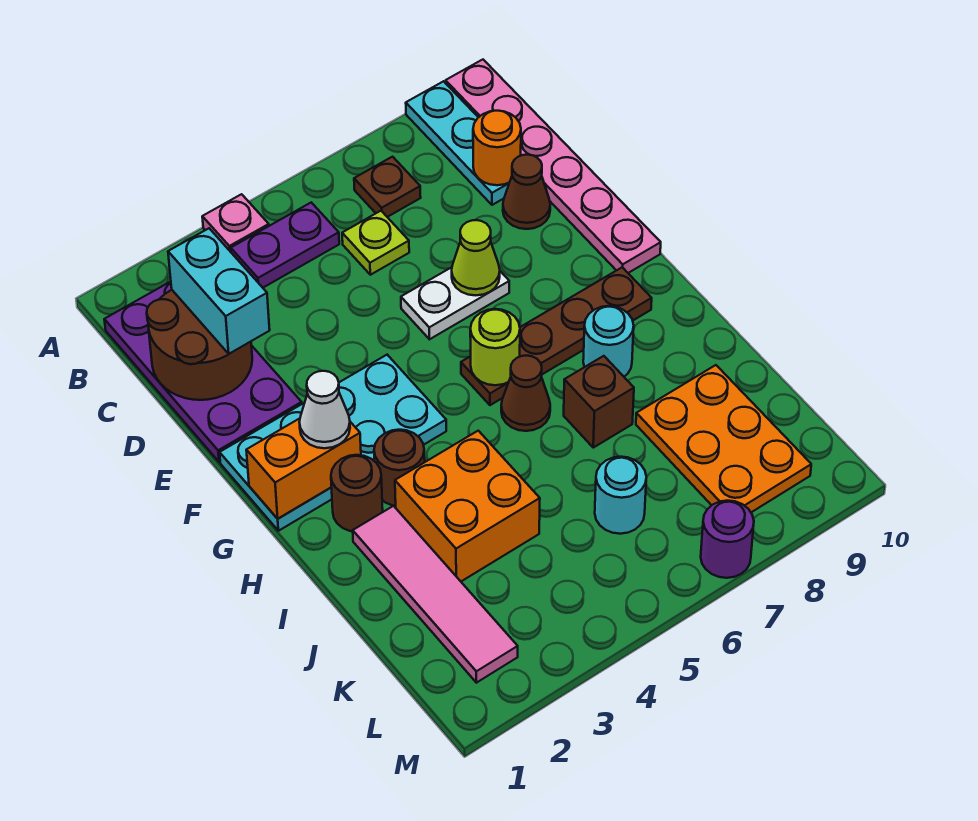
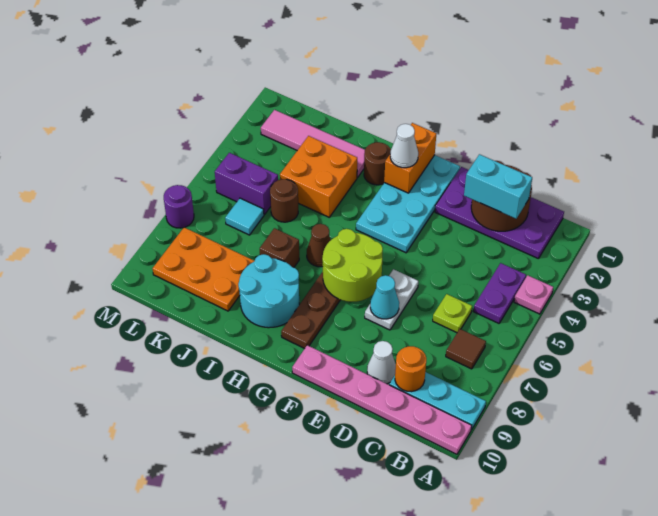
brown plate B7 level 1 -> brown tile B7 level 1
brown cone D9 level 1 -> white cone D9 level 1
lime cone E7 level 2 -> cyan cone E7 level 2
lime round brick G6 level 2 -> lime round brick F6:G7 level 2
brown round brick H3 level 1 -> brown round brick J5 level 1
cyan round brick H8 level 1 -> cyan round brick H8:I9 level 1
none -> purple brick K5:L5 level 1
cyan round brick K6 level 1 -> cyan tile K6 level 1

